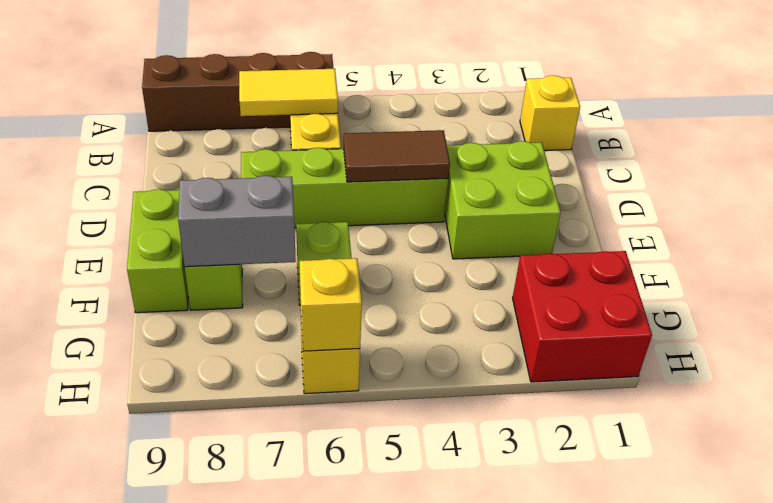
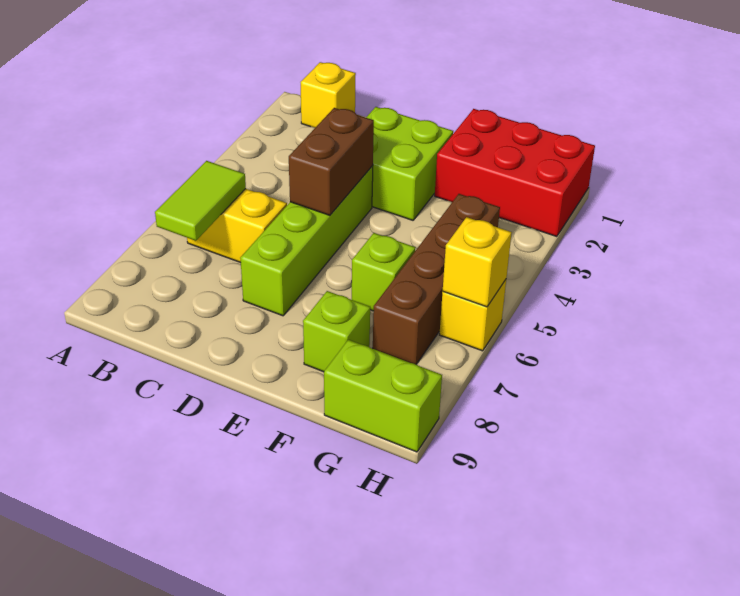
brown brick A6:A9 level 1 -> brown brick G4:G7 level 1
yellow tile B6:B7 level 2 -> lime tile B6:B7 level 2
brown tile D4:D5 level 2 -> brown brick D4:D5 level 2
lime brick E9:F9 level 1 -> lime brick G9:H9 level 1
grey brick F7:F8 level 2 -> none
red brick G1:H2 level 1 -> red brick F1:H2 level 1

